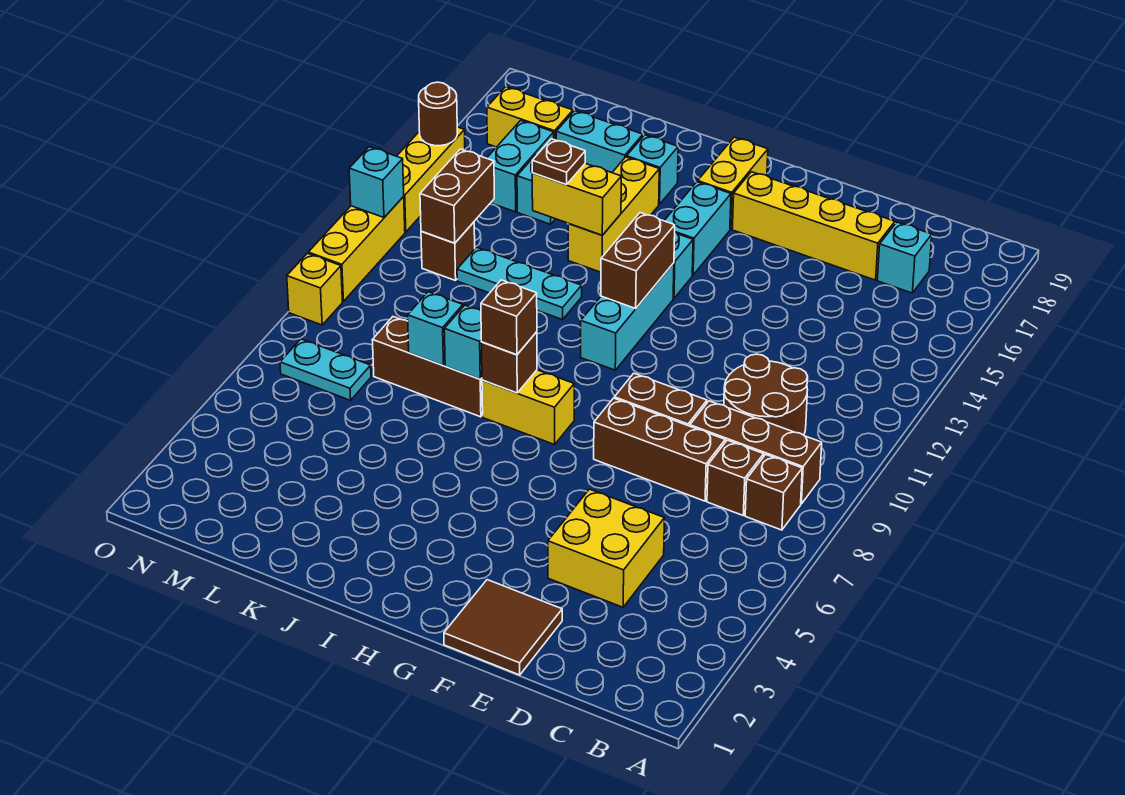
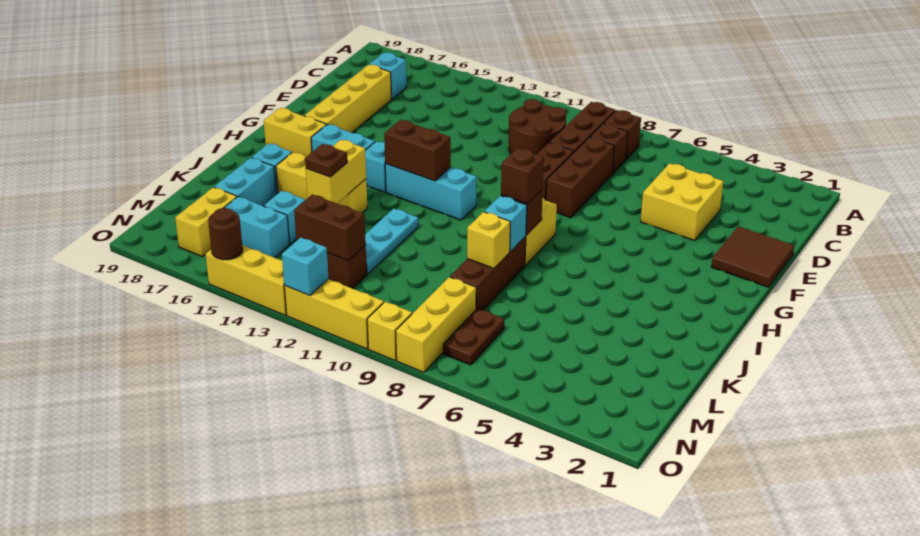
cyan brick K8 level 2 -> yellow brick K8 level 2
cyan plate M7:N7 level 1 -> brown plate M7:N7 level 1
none -> yellow brick M8:O8 level 1

